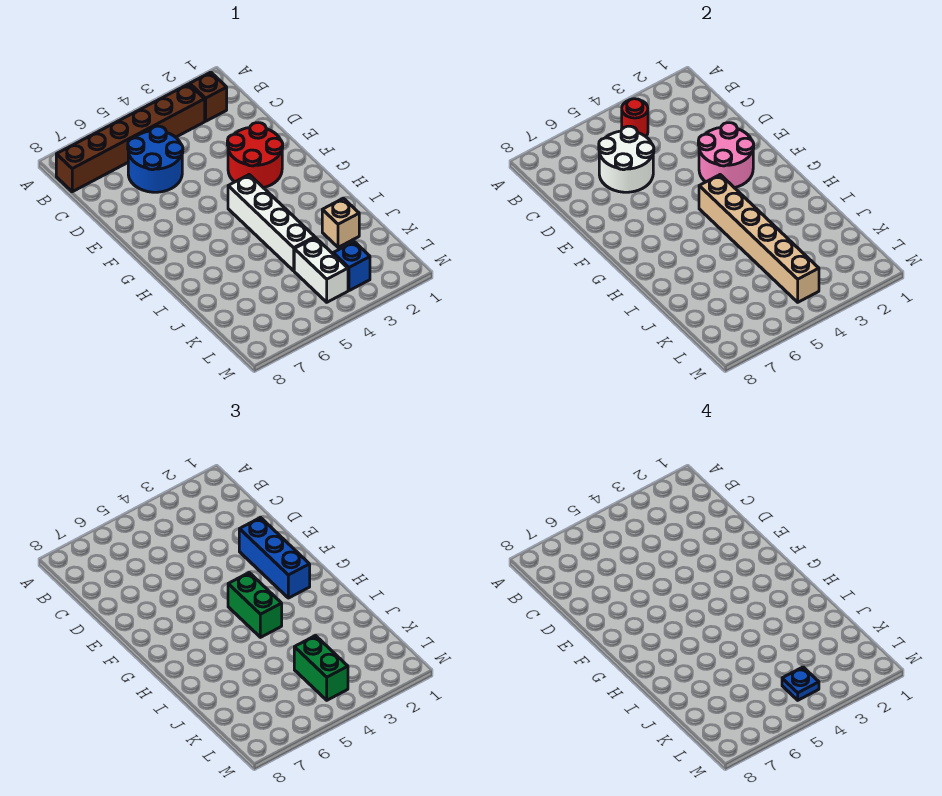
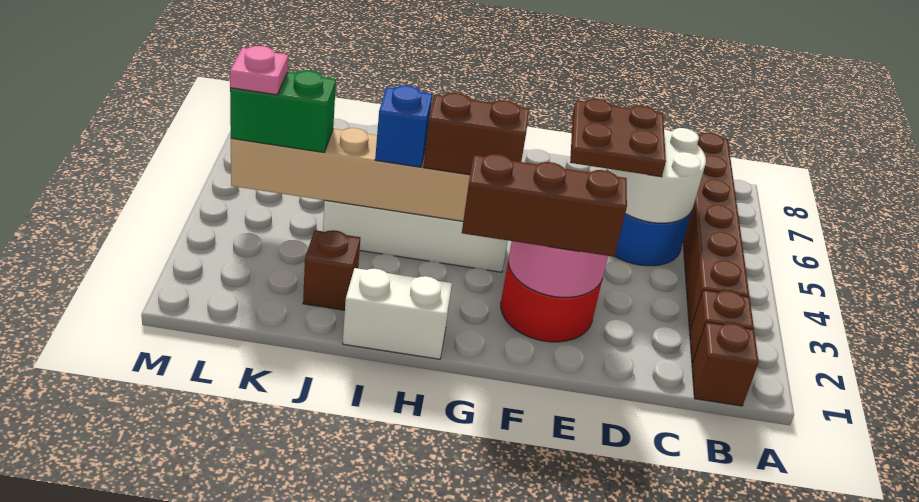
none -> brown brick B1 level 1
red round brick B4 level 2 -> none
none -> brown plate D5:E6 level 3
blue brick E2:G2 level 3 -> brown brick E2:G2 level 3
green brick G4:H4 level 3 -> brown brick G4:H4 level 3
tan brick J2 level 1 -> brown brick J2 level 1
white brick K4:L4 level 1 -> white brick H1:I1 level 1
blue brick L3 level 1 -> blue brick I4 level 3
blue plate L4 level 4 -> pink plate L4 level 4

